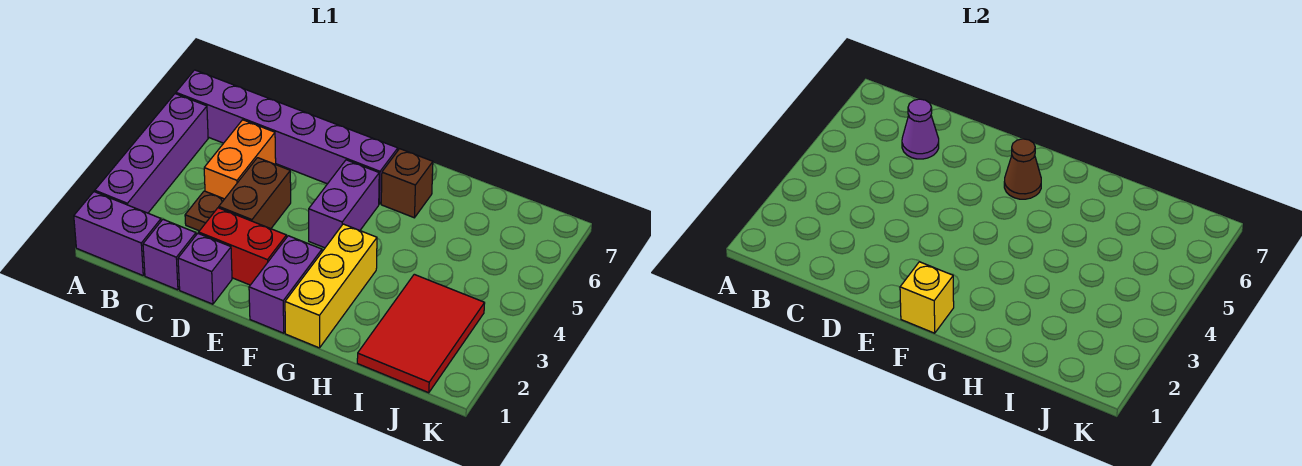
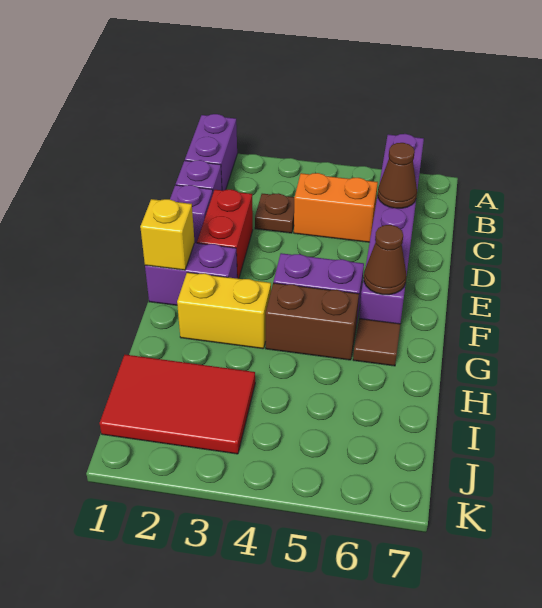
purple brick A2:A5 level 1 -> none
purple cone C6 level 2 -> brown cone C6 level 2
brown brick D3:D4 level 1 -> brown brick G4:G5 level 1
yellow brick G1:G3 level 1 -> yellow brick G2:G3 level 1
brown brick G6 level 1 -> brown tile G6 level 1

